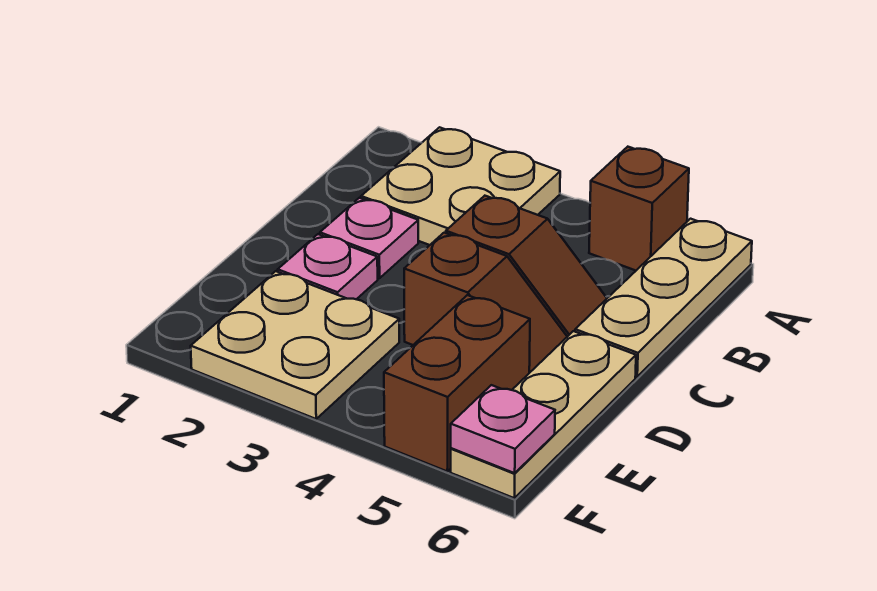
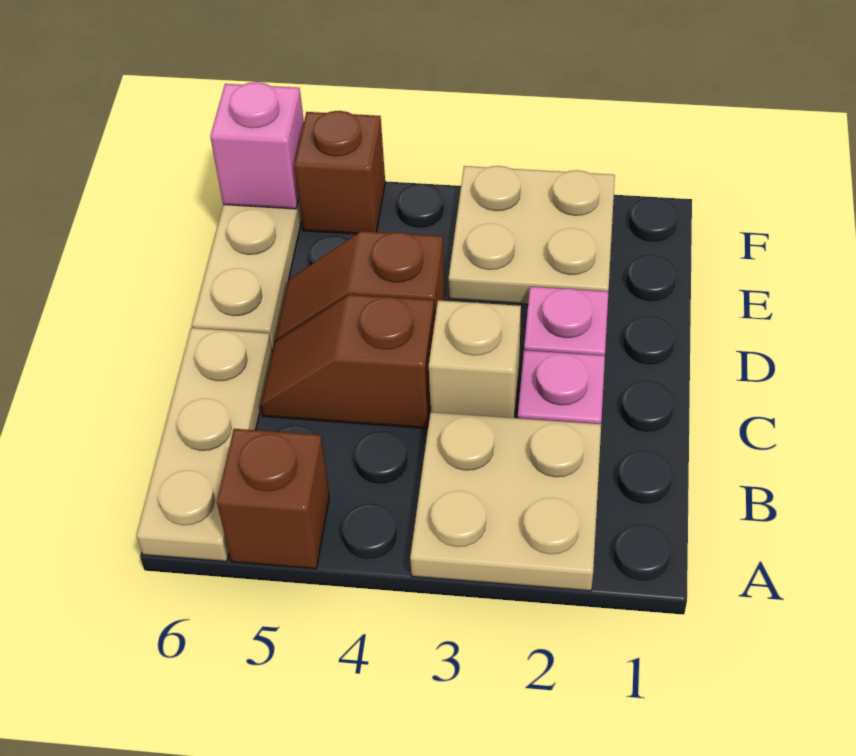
none -> tan brick C3 level 1
brown brick E5:F5 level 1 -> brown brick F5 level 1
pink plate F6 level 2 -> pink brick F6 level 2

